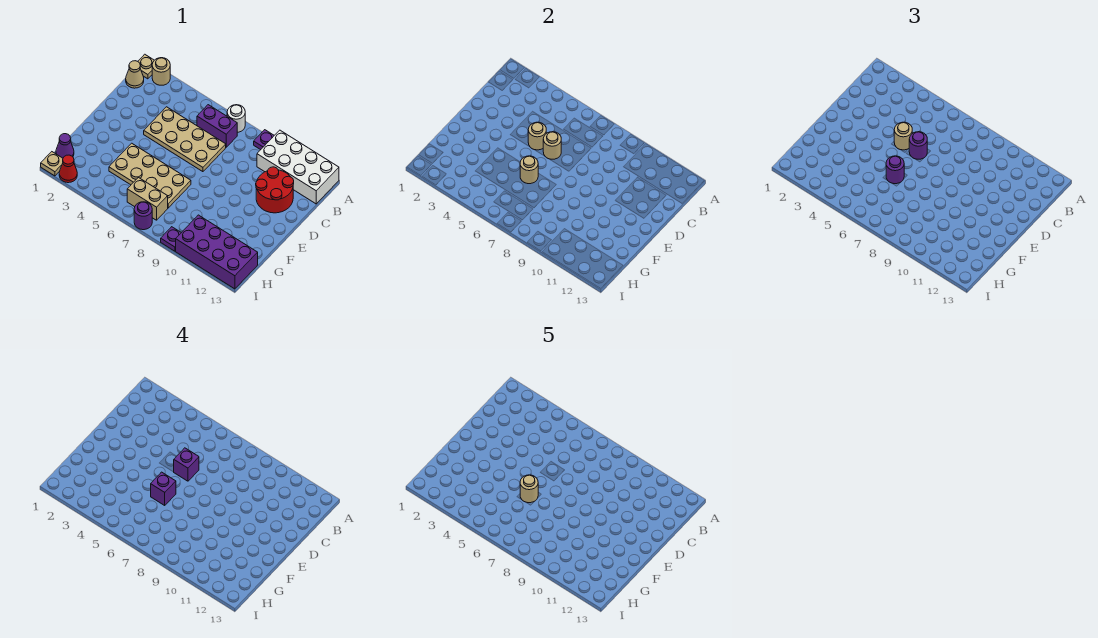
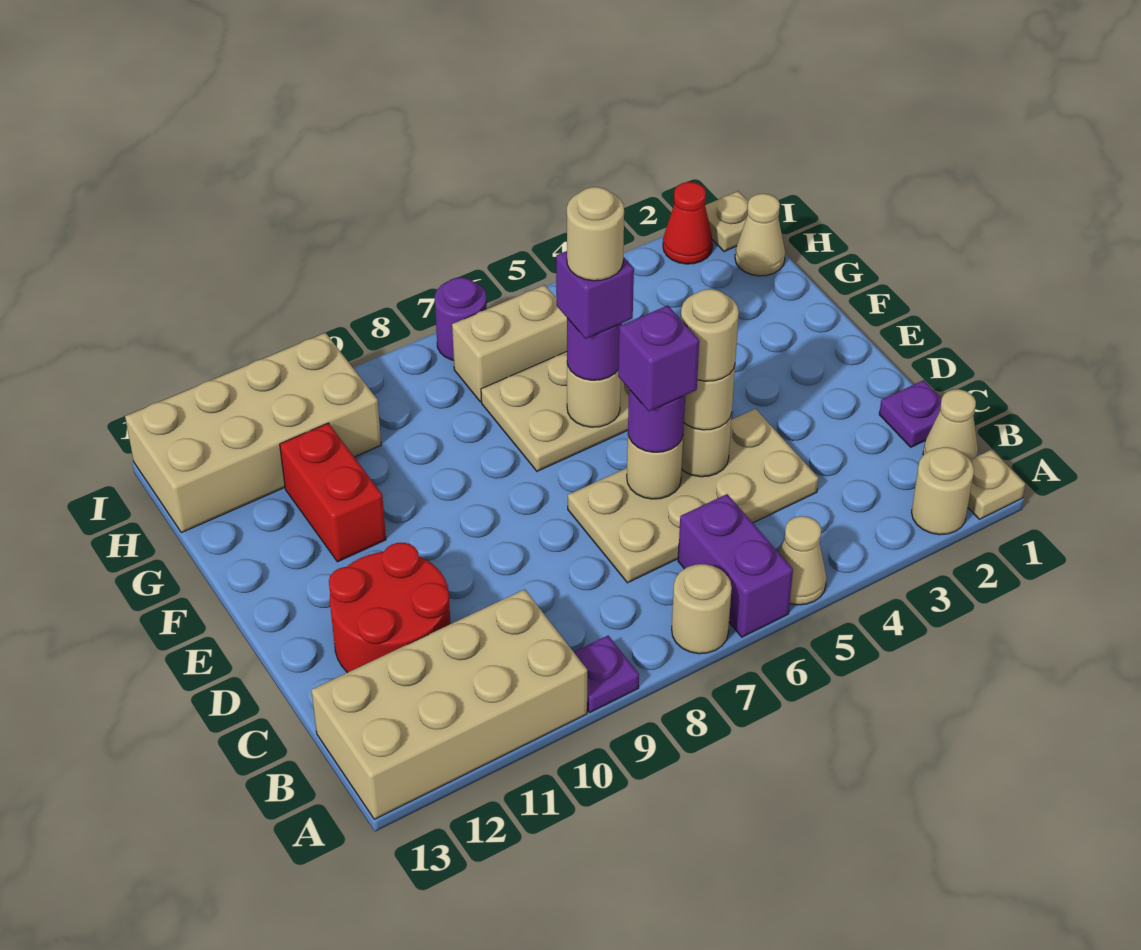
none -> tan cone A5 level 1
white round brick A7 level 1 -> tan round brick A7 level 1
white brick A10:B13 level 1 -> tan brick A10:B13 level 1
purple brick B6:B7 level 1 -> purple brick A6:B6 level 1
none -> tan round brick D5 level 4
none -> red brick F11:G11 level 1
purple cone H1 level 1 -> tan cone H1 level 1
purple brick H10:I13 level 1 -> tan brick H10:I13 level 1
purple plate I9 level 1 -> purple plate C1 level 1

